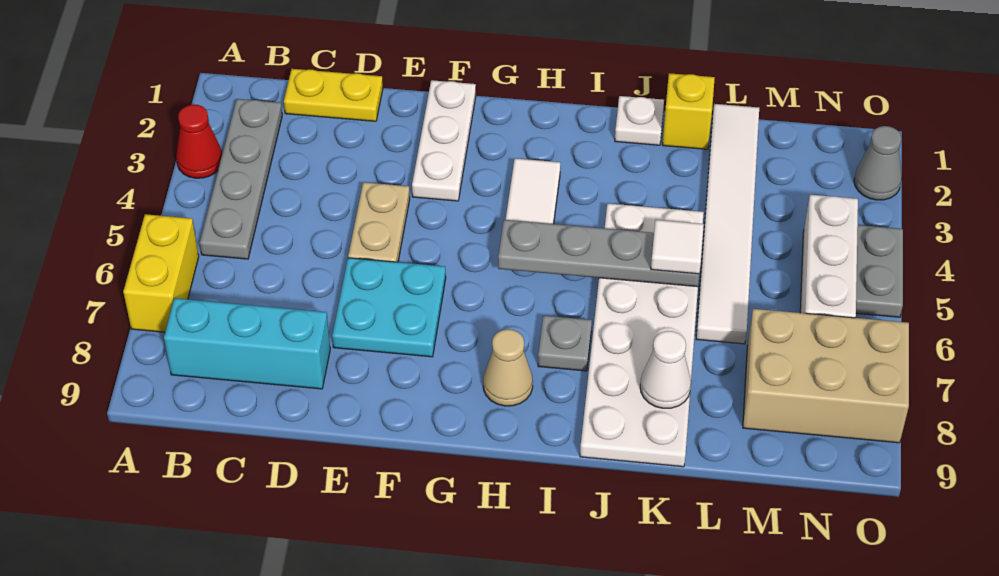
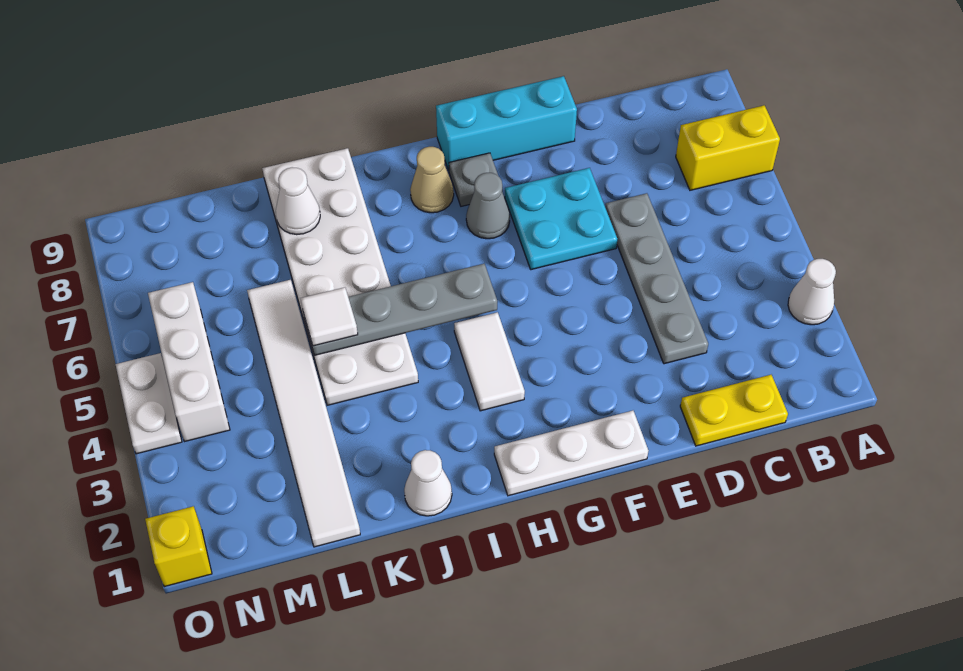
red cone A3 level 1 -> white cone A3 level 1
yellow brick A6:A7 level 1 -> yellow brick A7:B7 level 1
grey plate B2:B5 level 1 -> grey plate D3:D6 level 1
cyan brick B8:D8 level 1 -> cyan brick E9:G9 level 1
tan plate E4:E5 level 1 -> none
white plate F1:F3 level 1 -> white plate F1:H1 level 1
grey plate I7 level 1 -> grey plate G8 level 1
white plate J1 level 1 -> white cone J1 level 1
yellow brick K1 level 1 -> yellow brick O1 level 1
tan brick M7:O8 level 1 -> none
grey cone O2 level 1 -> grey cone G7 level 1
grey plate O4:O5 level 1 -> white plate O4:O5 level 1

